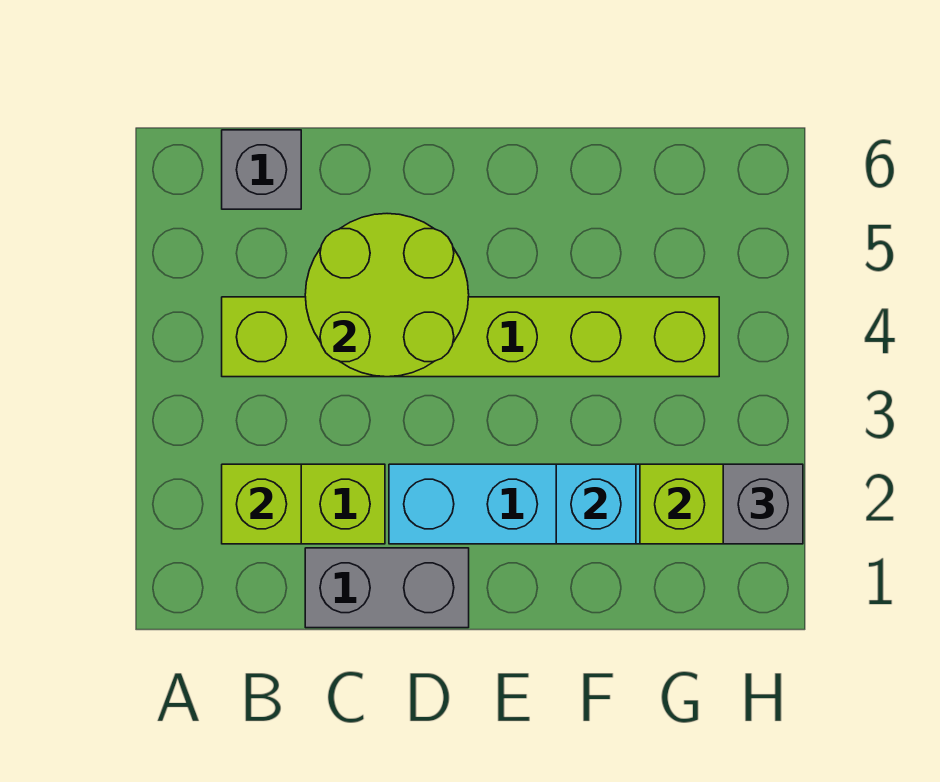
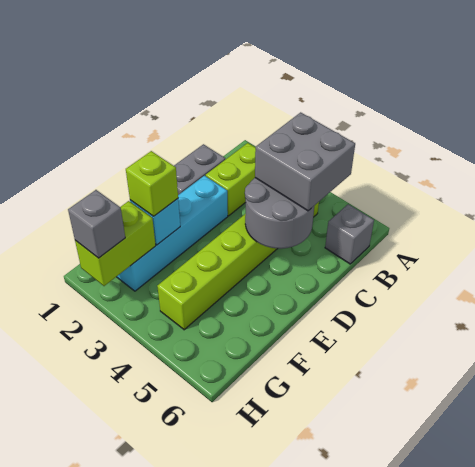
lime brick B2 level 2 -> lime brick F2 level 3
none -> grey brick B4:C5 level 3
lime round brick C4:D5 level 2 -> grey round brick C4:D5 level 2

